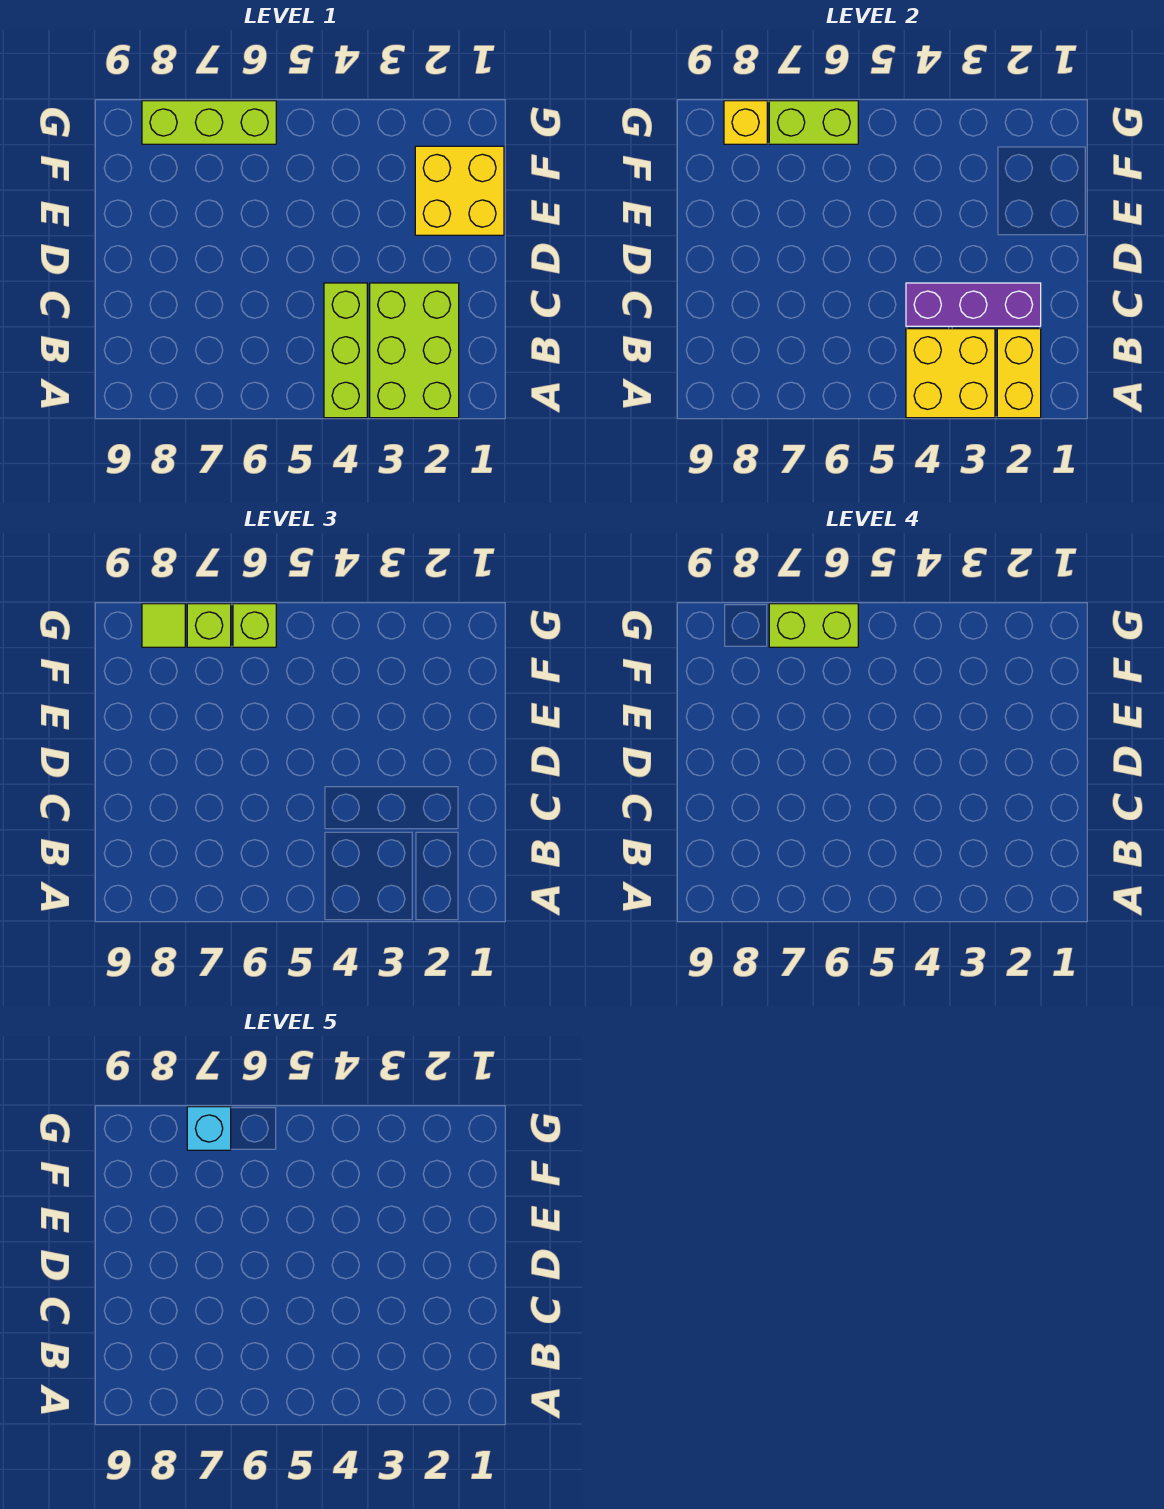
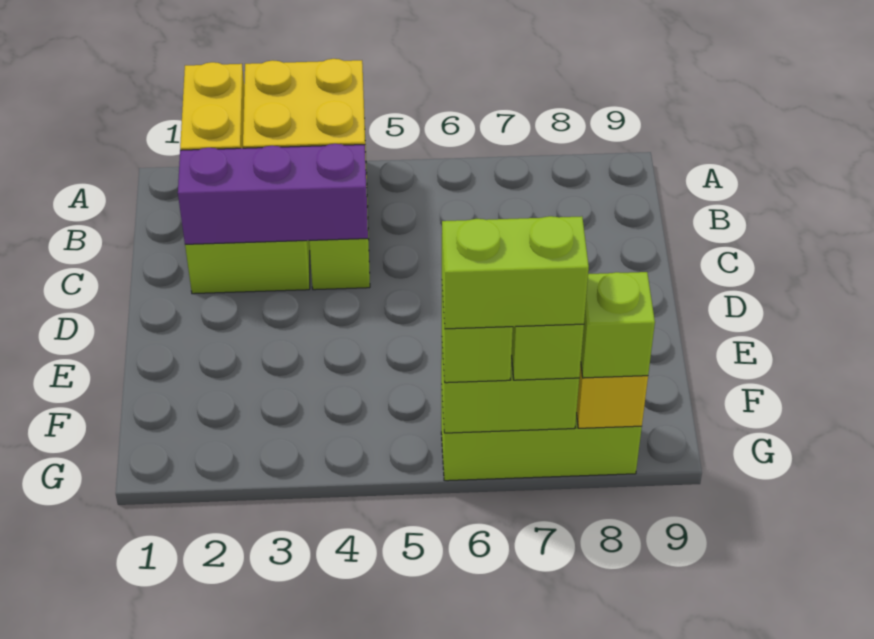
yellow brick E1:F2 level 1 -> none
cyan brick G7 level 5 -> none
lime tile G8 level 3 -> lime brick G8 level 3

